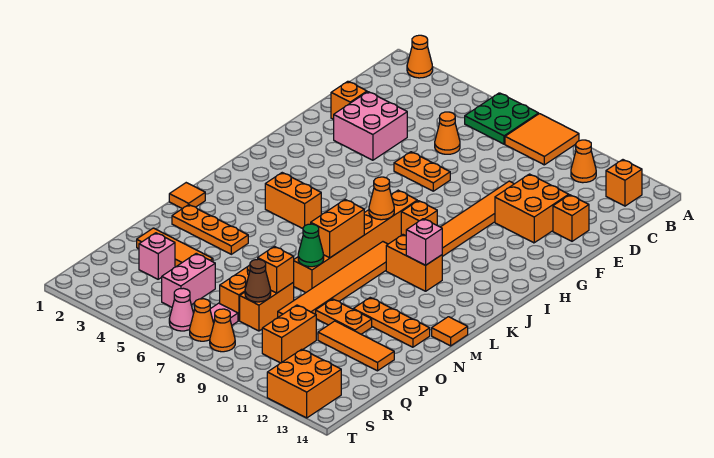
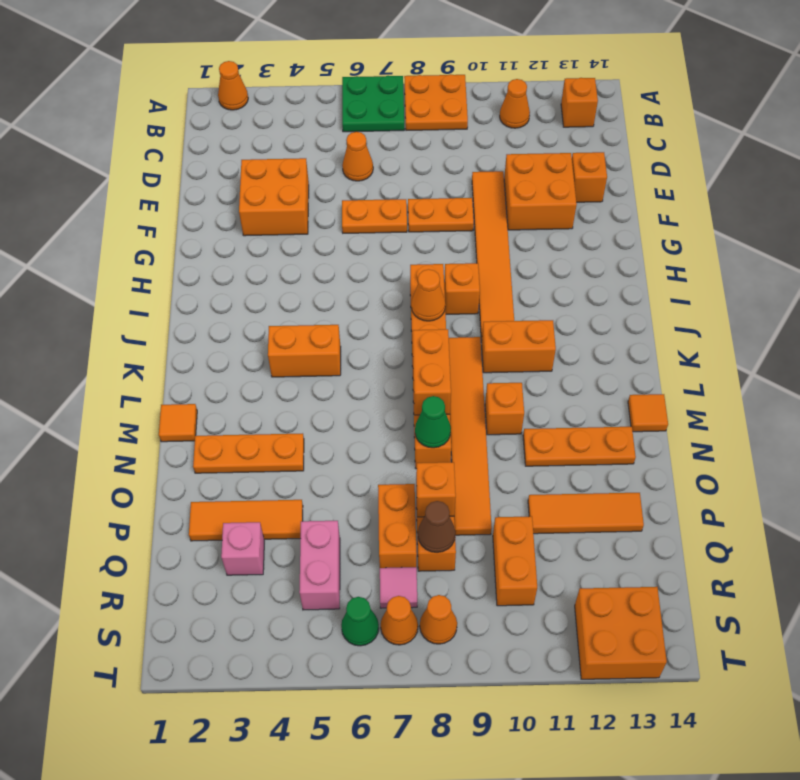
orange tile A8:B9 level 1 -> orange plate A8:B9 level 1
orange brick E2 level 1 -> orange brick M10 level 1
pink brick E3:F4 level 1 -> orange brick E3:F4 level 1
pink brick K11 level 2 -> none
orange plate O10:O11 level 1 -> orange plate F8:F9 level 1
pink cone S6 level 1 -> green cone S6 level 1

